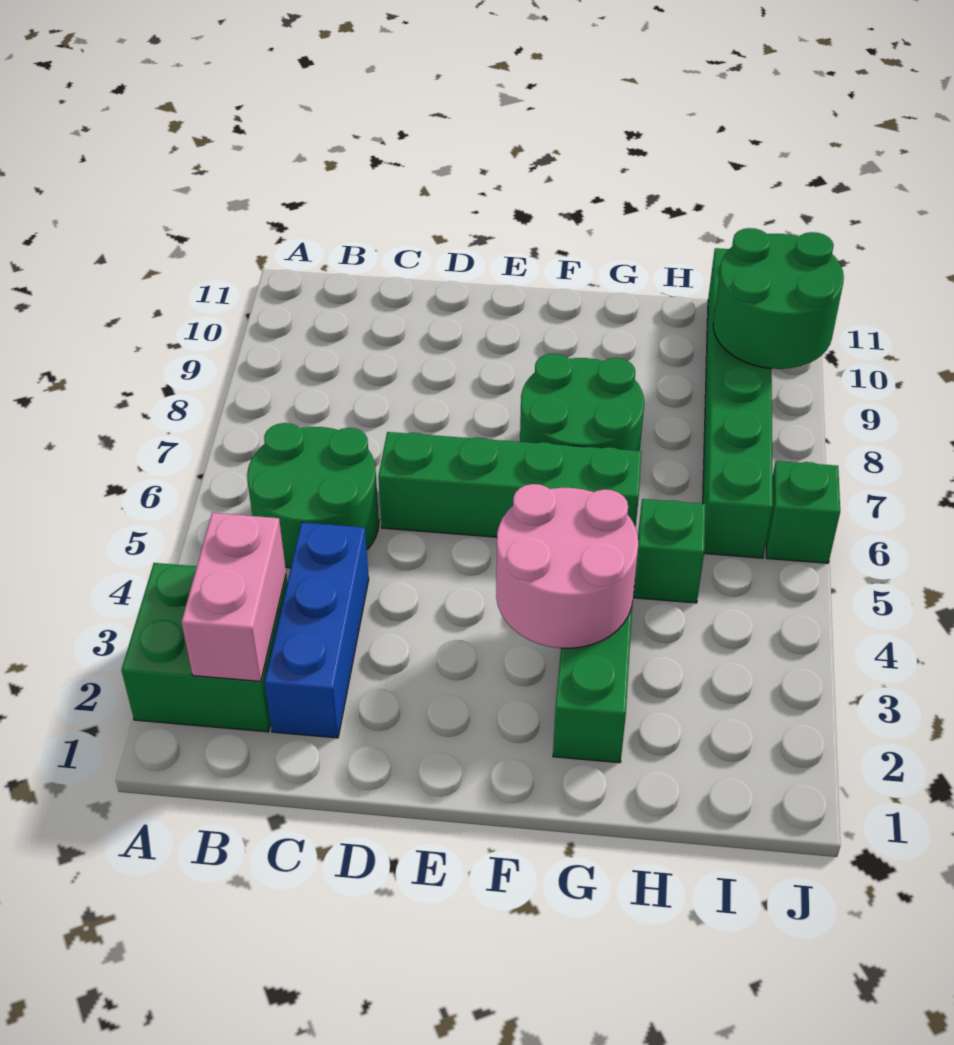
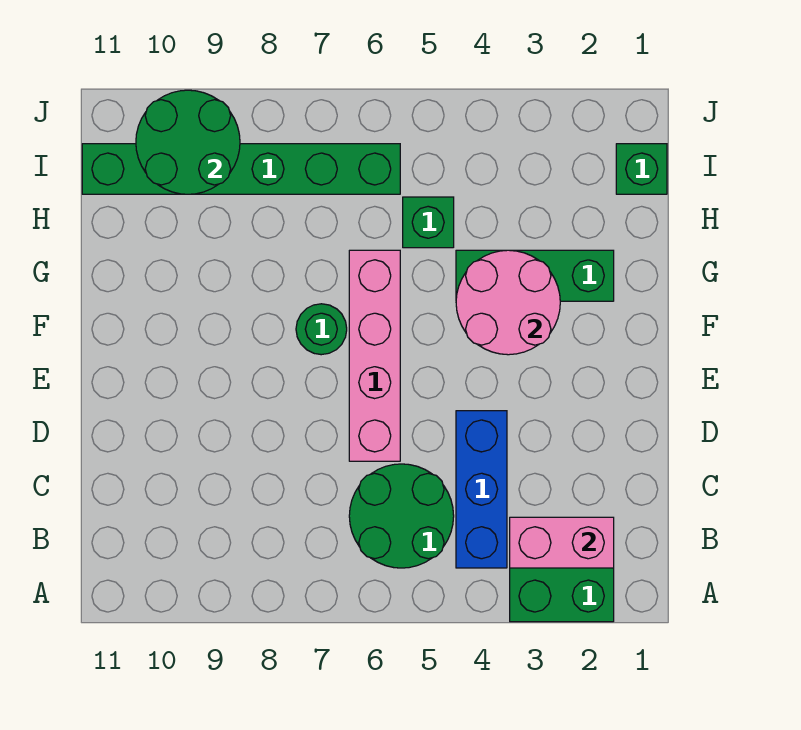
blue brick C2:C4 level 1 -> blue brick B4:D4 level 1
green brick D6:G6 level 1 -> pink brick D6:G6 level 1
green round brick F7:G8 level 1 -> green round brick F7 level 1
green brick J6 level 1 -> green brick I1 level 1

